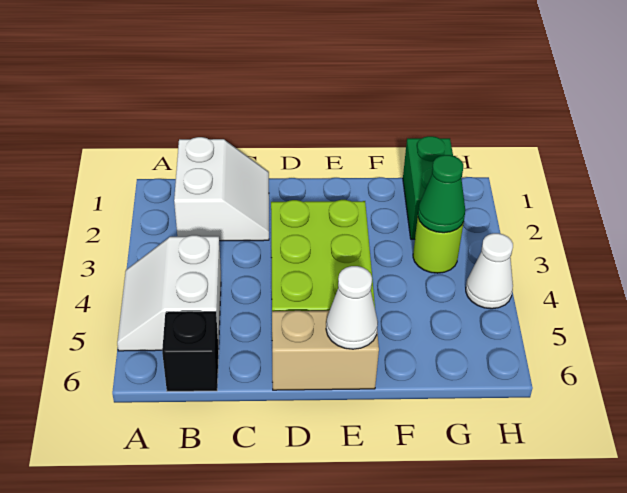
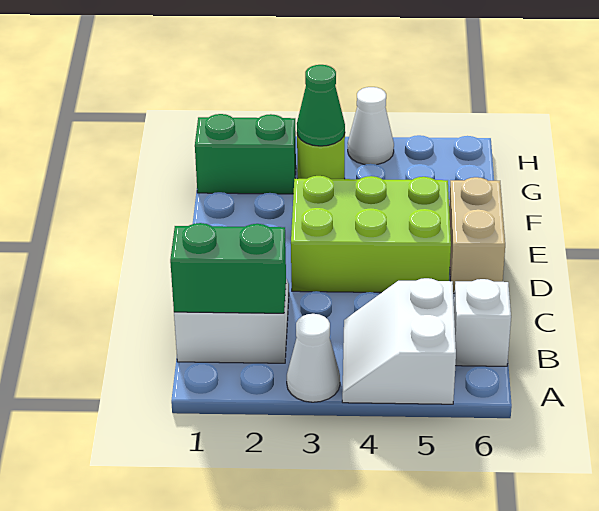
white slope A4:B5 level 1 top B -> white slope A4:B5 level 1 top 5
none -> green brick B1:B2 level 2
black brick B6 level 1 -> white brick B6 level 1
white cone E6 level 2 -> white cone A3 level 1

